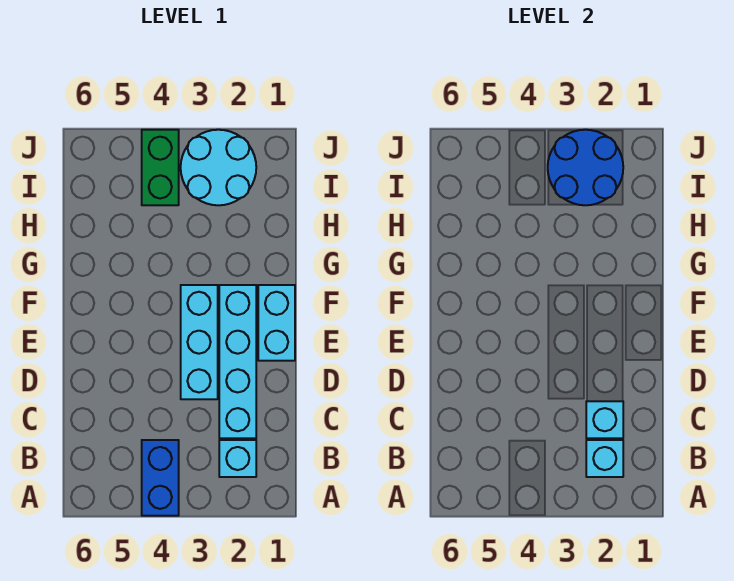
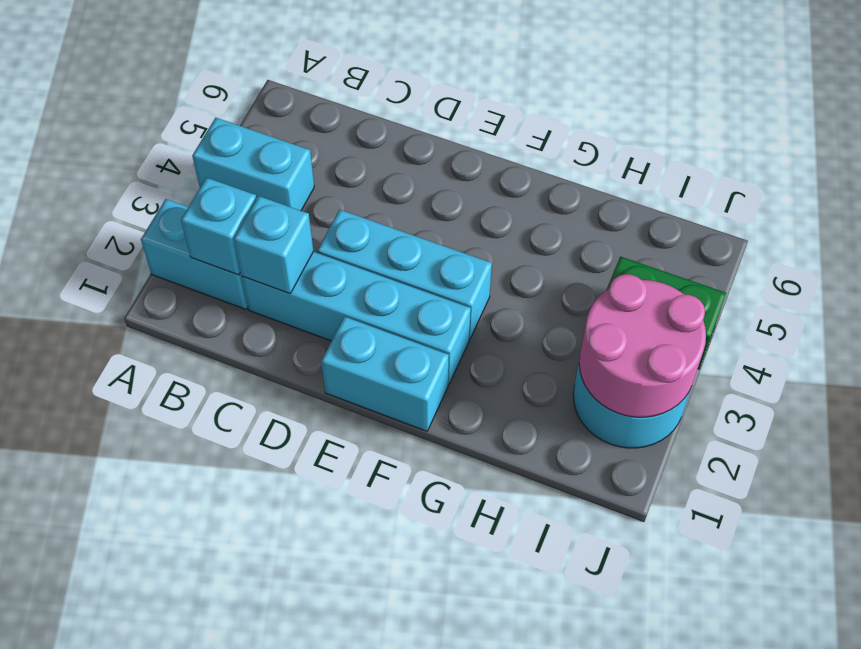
blue brick A4:B4 level 1 -> cyan brick A4:B4 level 1
cyan brick B2 level 1 -> cyan brick A2:B2 level 1
blue round brick I2:J3 level 2 -> pink round brick I2:J3 level 2

